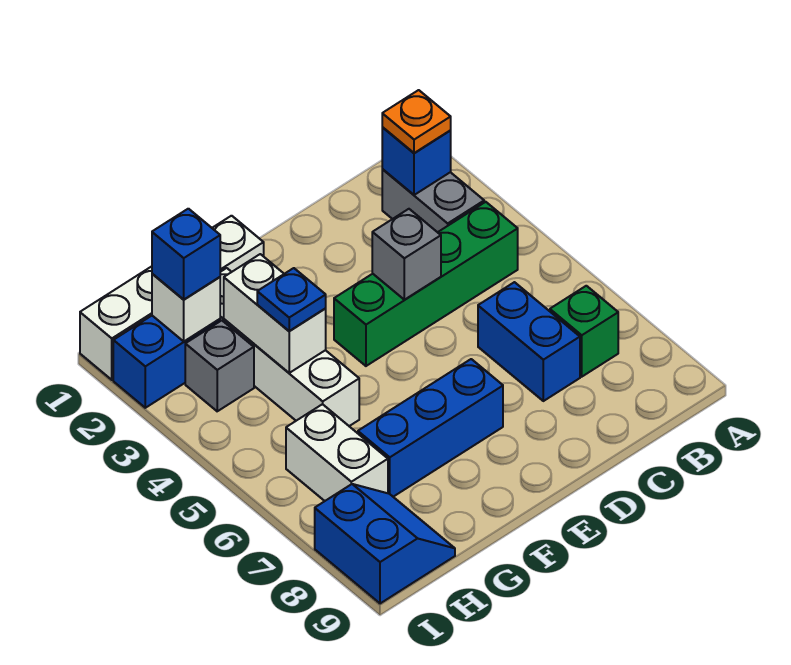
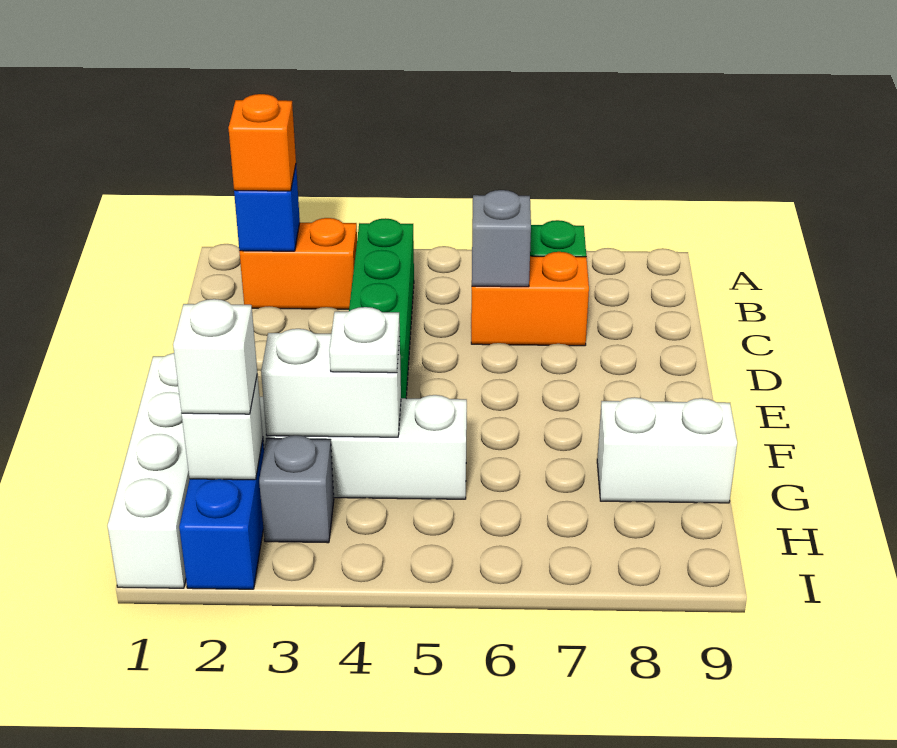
grey brick B2:B3 level 1 -> orange brick B2:B3 level 1
orange plate B2 level 3 -> orange brick B2 level 3
blue brick C6:C7 level 1 -> orange brick C6:C7 level 1
grey brick D4 level 2 -> grey brick C6 level 2
blue brick E7:G7 level 1 -> none
blue plate G4 level 3 -> white plate G4 level 3
blue brick H2 level 3 -> white brick H2 level 3
white brick H6:H7 level 1 -> white brick G8:G9 level 1
blue slope H8:I9 level 1 top I -> none

